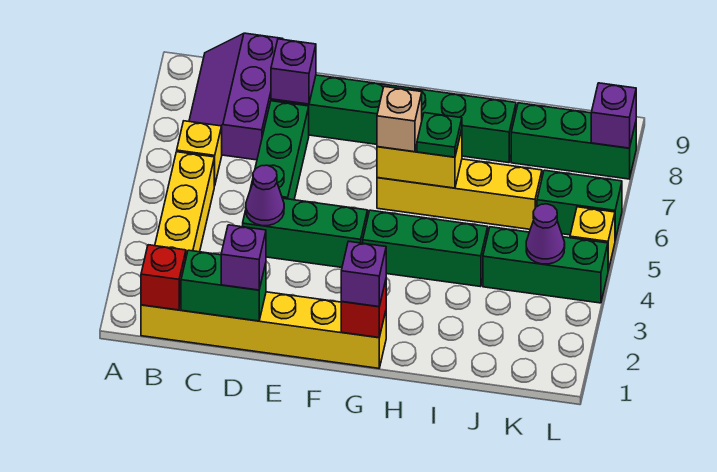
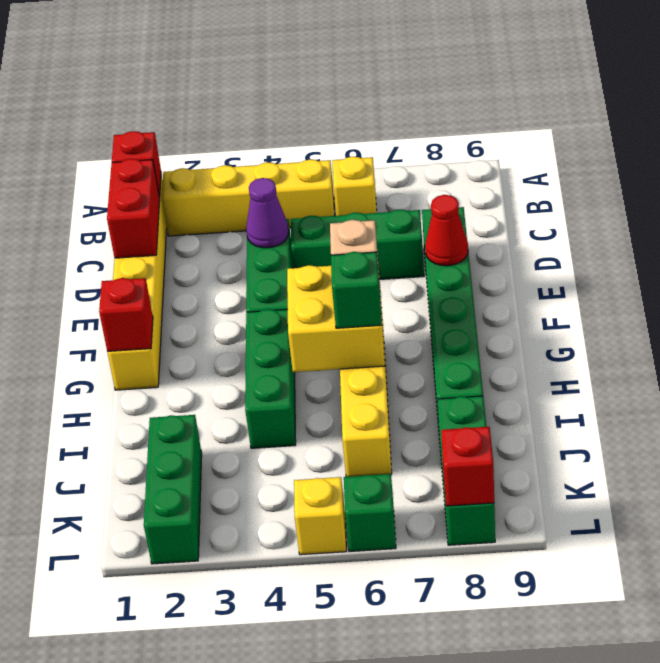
purple slope B7:C9 level 1 top C -> none
green brick C1:D1 level 2 -> red brick C1:D1 level 2
purple brick D1 level 3 -> none
purple brick D8 level 2 -> none
none -> red cone E8 level 2
purple brick G1 level 3 -> none
yellow brick G6:H6 level 2 -> yellow brick G5:H6 level 2
green plate H6 level 3 -> green brick H6 level 3
green brick J4:L4 level 1 -> green brick J2:L2 level 1
purple cone K4 level 2 -> none
green brick K6:L6 level 1 -> green brick L6 level 1
purple brick L8 level 2 -> red brick L8 level 2

